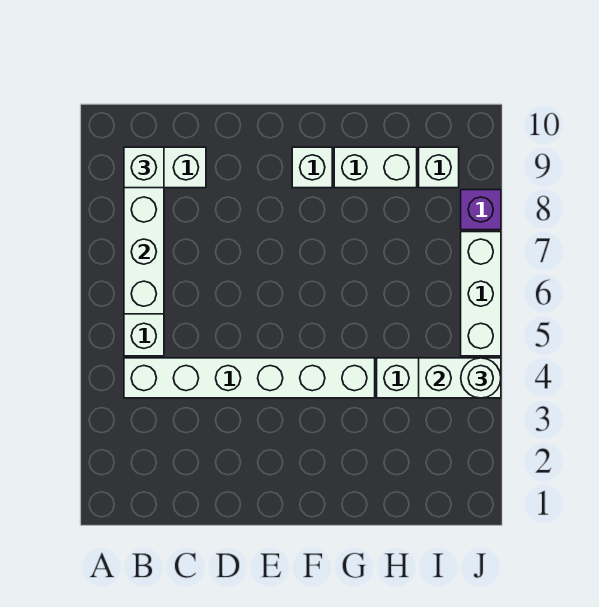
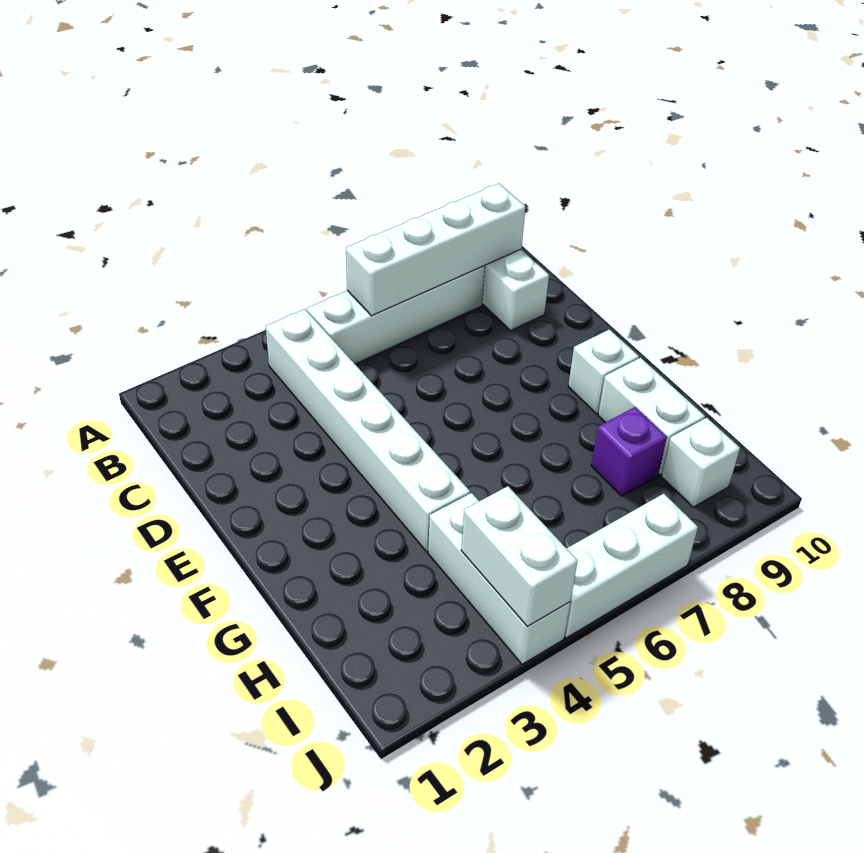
white brick B9 level 3 -> none
white round brick J4 level 3 -> none
purple brick J8 level 1 -> purple brick H8 level 1

